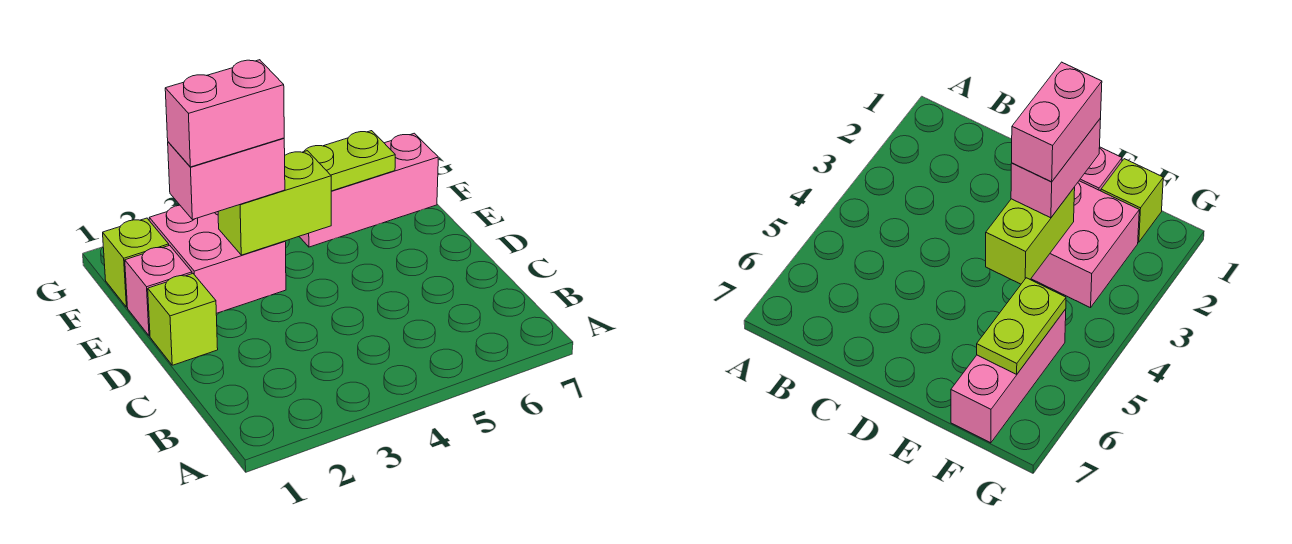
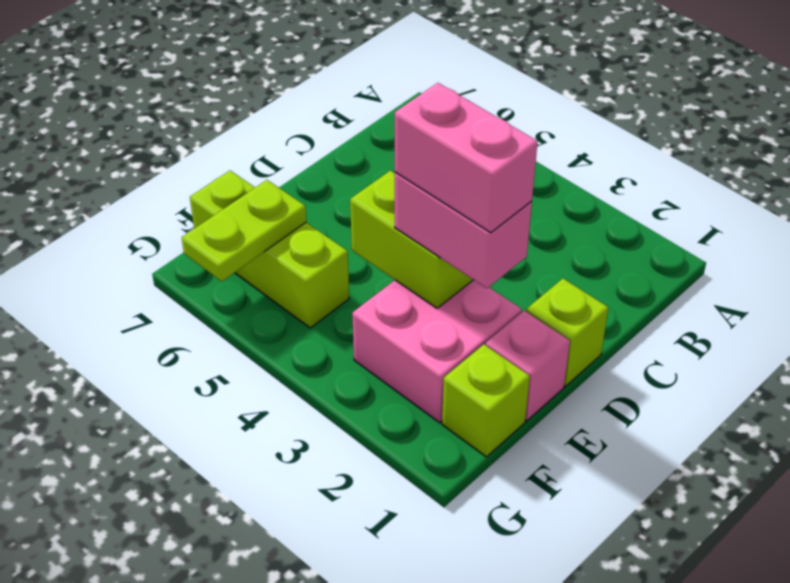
pink brick F5:F7 level 1 -> lime brick F5:F7 level 1
lime plate F5:F6 level 2 -> lime plate F6:G6 level 2

